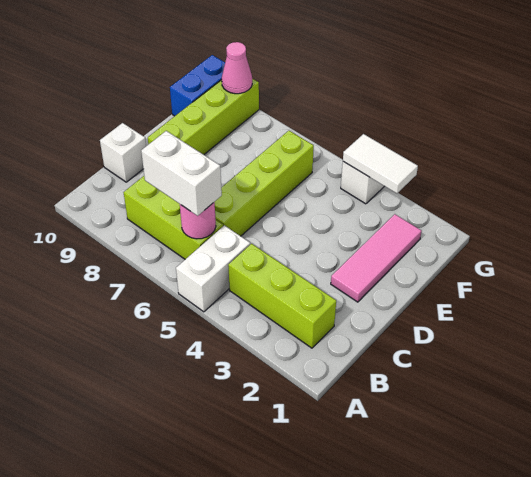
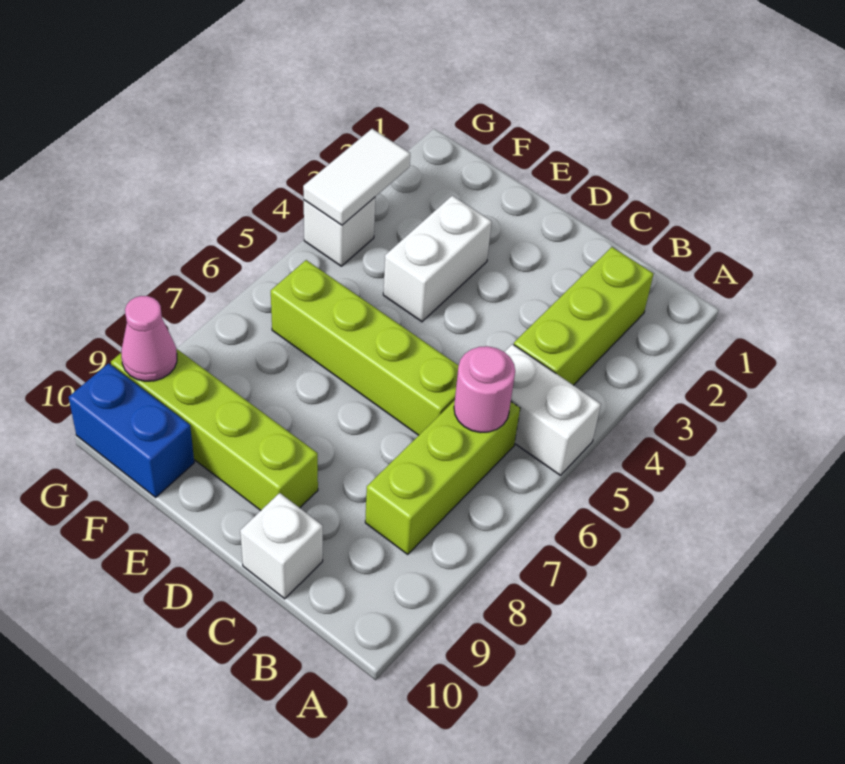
white brick B6:B7 level 3 -> white brick E3:E4 level 1
pink tile D2:F2 level 1 -> none

